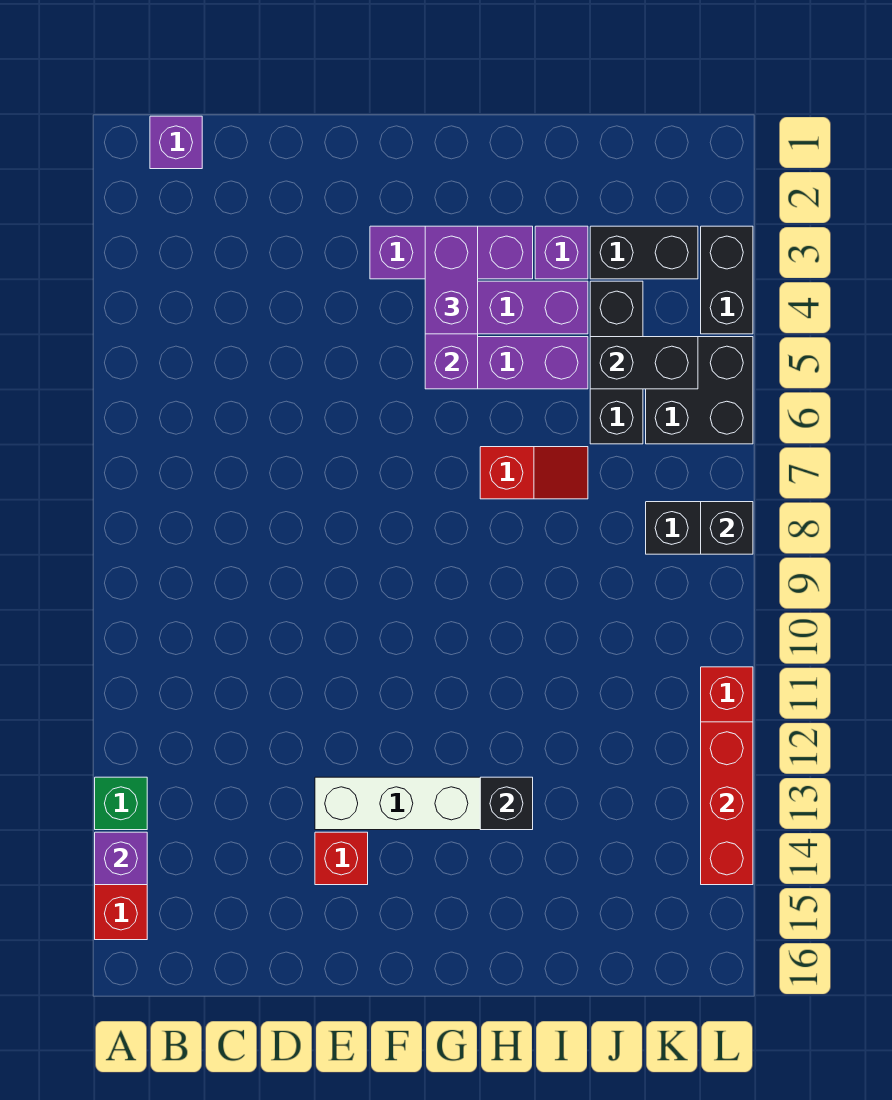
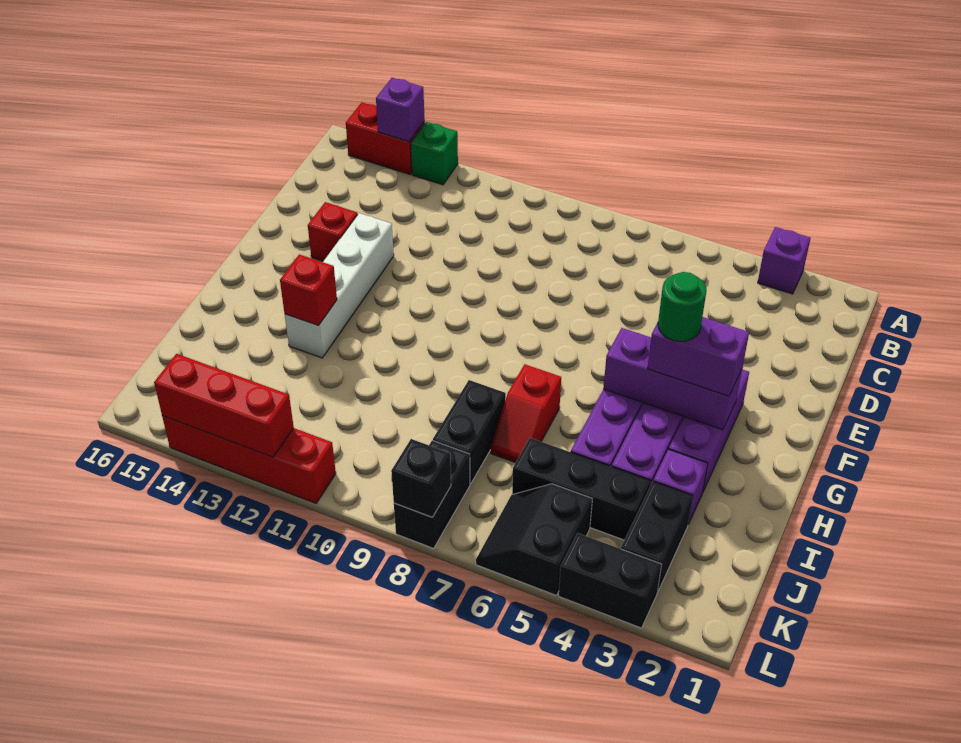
purple brick B1 level 1 -> purple brick A3 level 1
none -> green round brick G4 level 4
black brick H13 level 2 -> red brick H13 level 2
black brick J5:K5 level 2 -> black brick I8:J8 level 1
black brick K5:L6 level 1 -> black slope K5:L6 level 1 top 5

